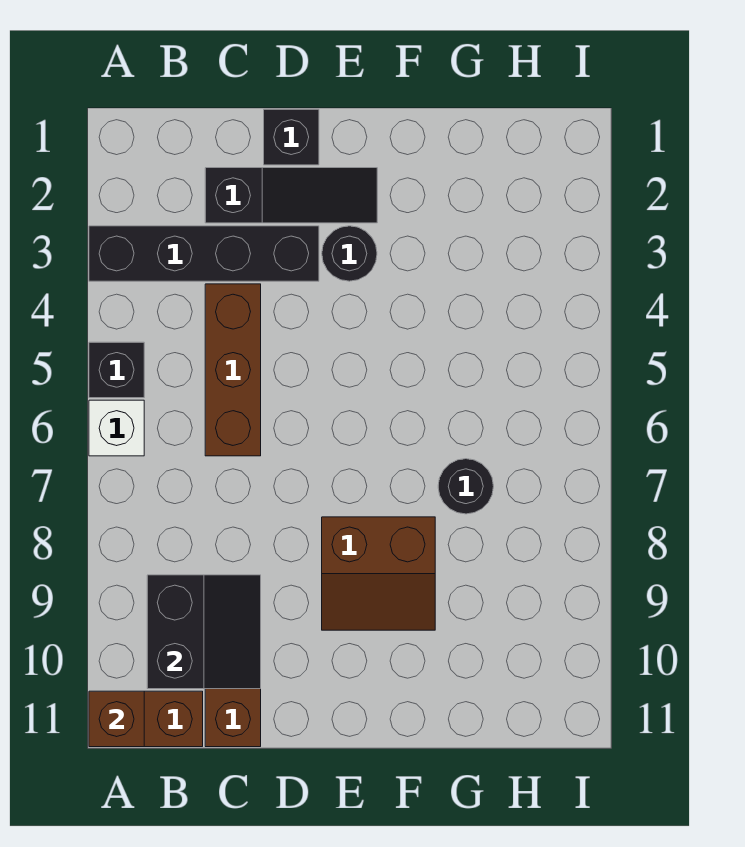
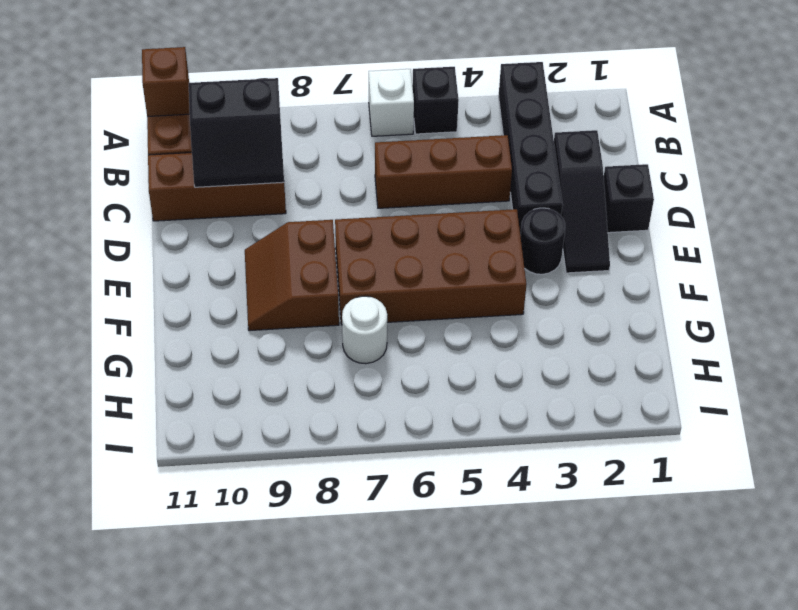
none -> brown brick E4:F7 level 1
black round brick G7 level 1 -> white round brick G7 level 1

